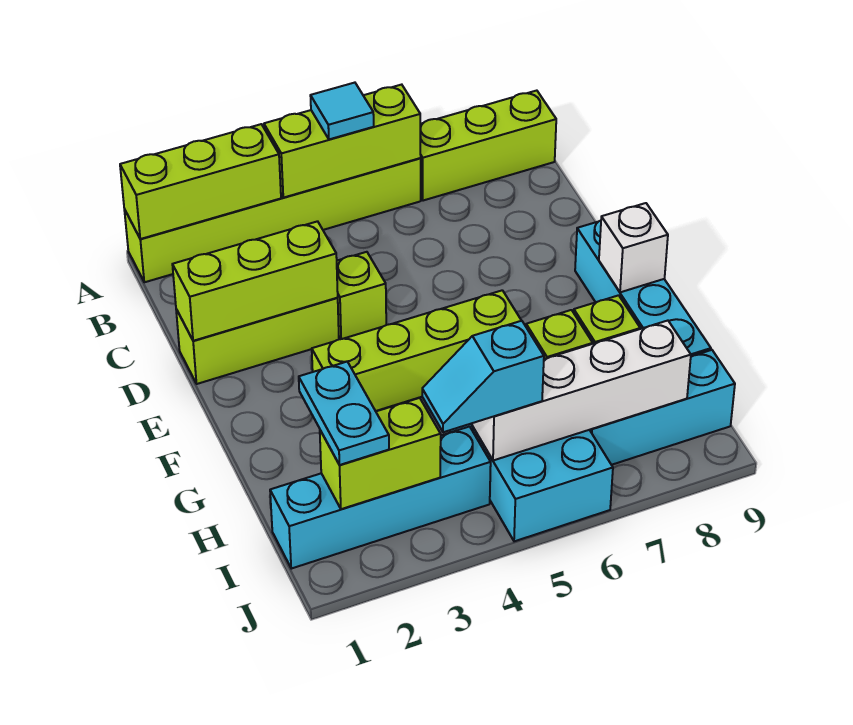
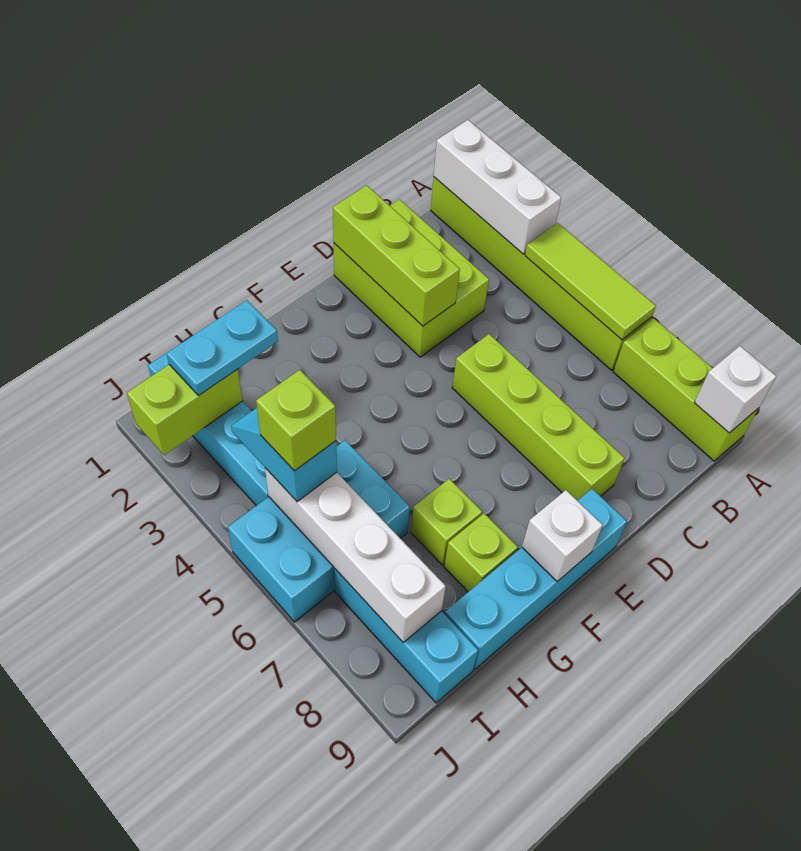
lime brick A1:A3 level 2 -> white brick A1:A3 level 2
lime brick A4:A6 level 2 -> lime tile A4:A6 level 2
cyan tile A5 level 3 -> none
none -> white brick A9 level 2
lime brick D1:D3 level 1 -> lime brick C1:D3 level 1
lime brick D4 level 1 -> lime brick I5 level 4
lime brick F3:F6 level 1 -> lime brick D5:D8 level 1
lime brick I2:I3 level 2 -> lime brick I2:J2 level 2

